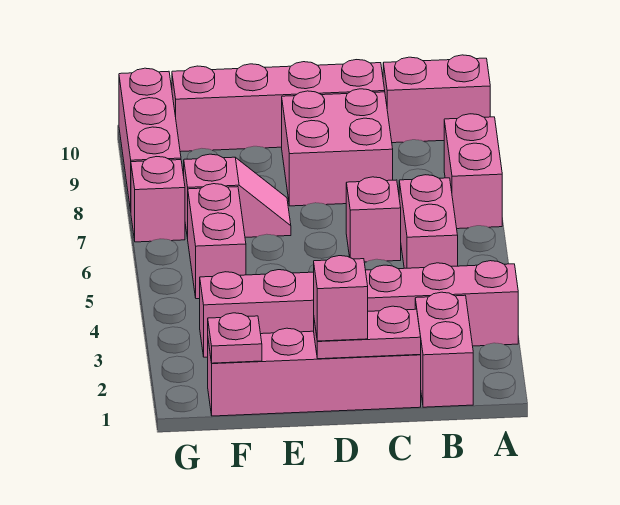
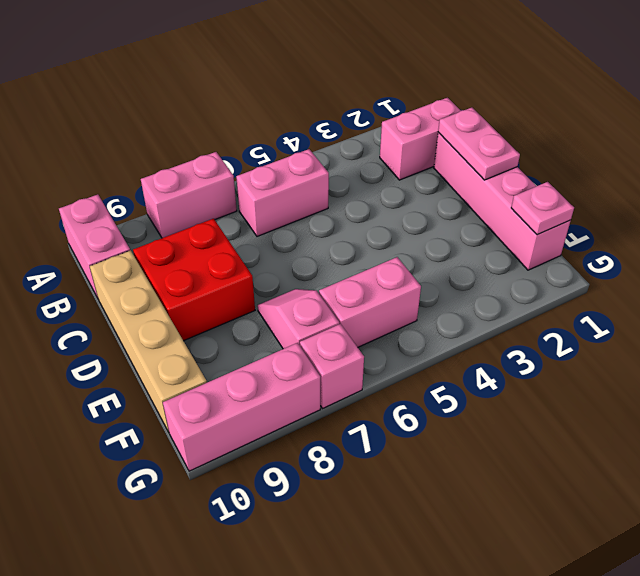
pink brick A3:F3 level 1 -> none
pink brick C6 level 1 -> none
pink brick C8:D9 level 1 -> red brick C8:D9 level 1
pink brick C10:F10 level 1 -> tan brick C10:F10 level 1
pink brick D1 level 3 -> none

